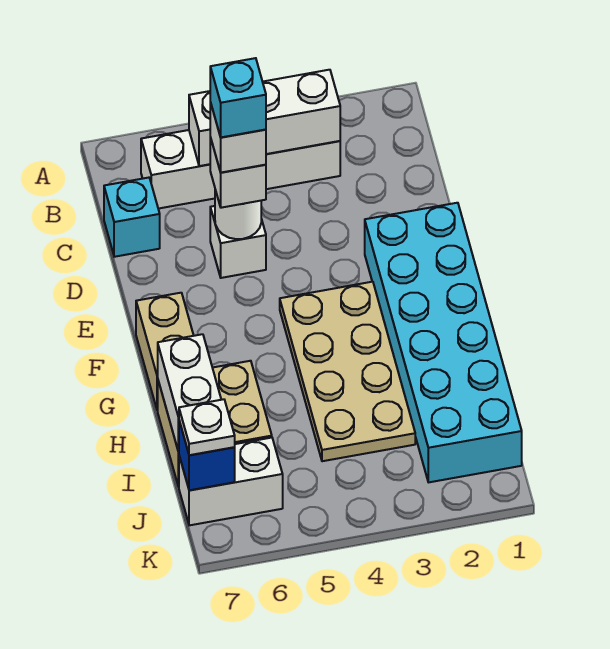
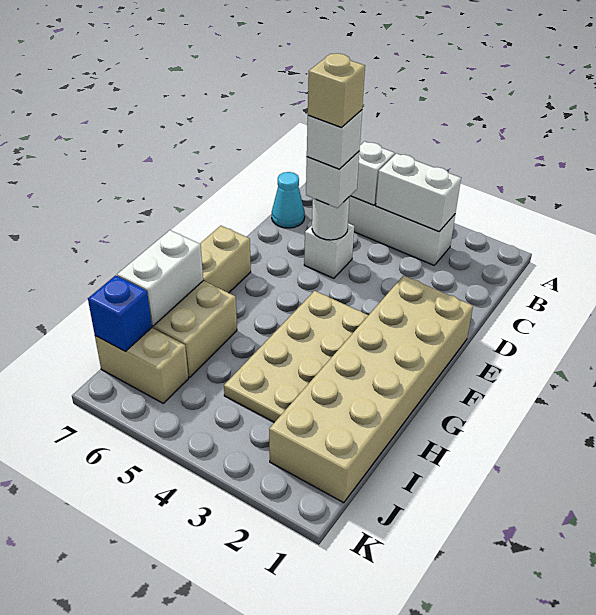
cyan brick C7 level 1 -> cyan cone C7 level 1
cyan brick D5 level 5 -> tan brick D5 level 5
cyan brick E1:J2 level 1 -> tan brick E1:J2 level 1
white brick J6:J7 level 1 -> tan brick J6:J7 level 1
white plate J7 level 3 -> none

